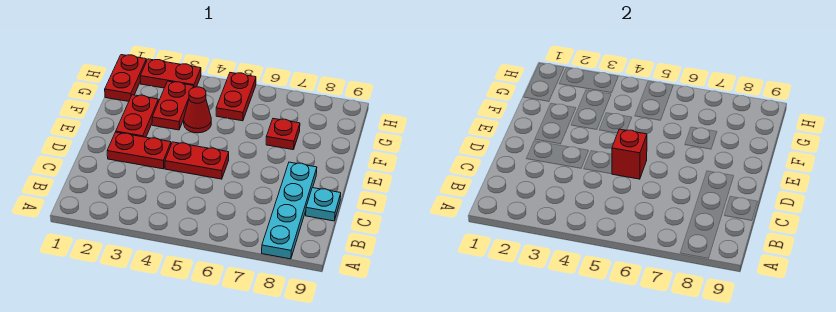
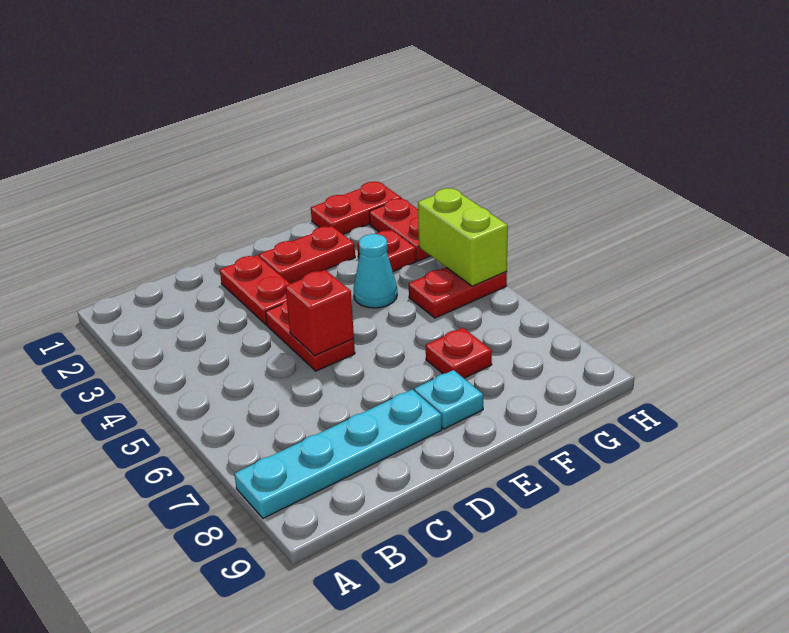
cyan plate C9 level 1 -> cyan plate E8 level 1
red plate F3:G3 level 1 -> red plate G3 level 1
red cone F4 level 1 -> cyan cone F4 level 1
none -> lime brick H4:H5 level 2

